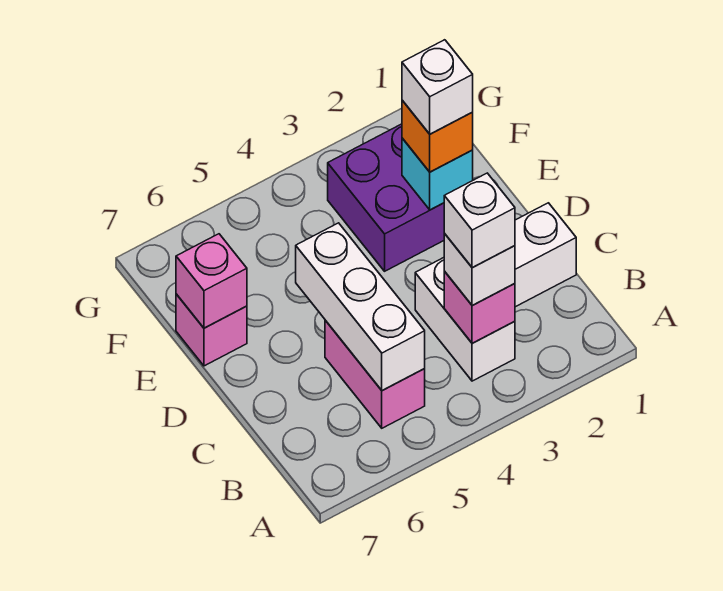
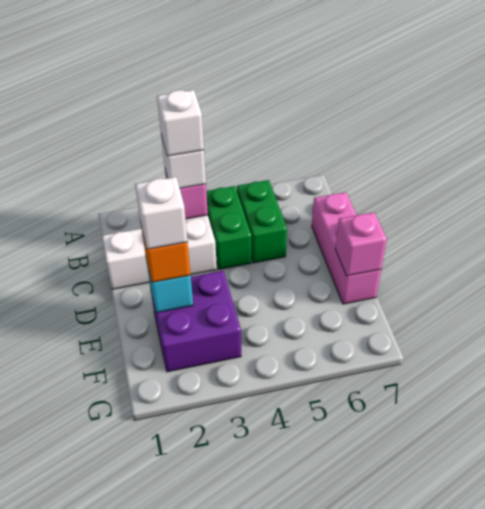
none -> green brick B4:C4 level 1
pink brick B5:C5 level 1 -> green brick B5:C5 level 1
white brick B5:D5 level 2 -> none
pink brick E7 level 1 -> pink brick C7:E7 level 1

